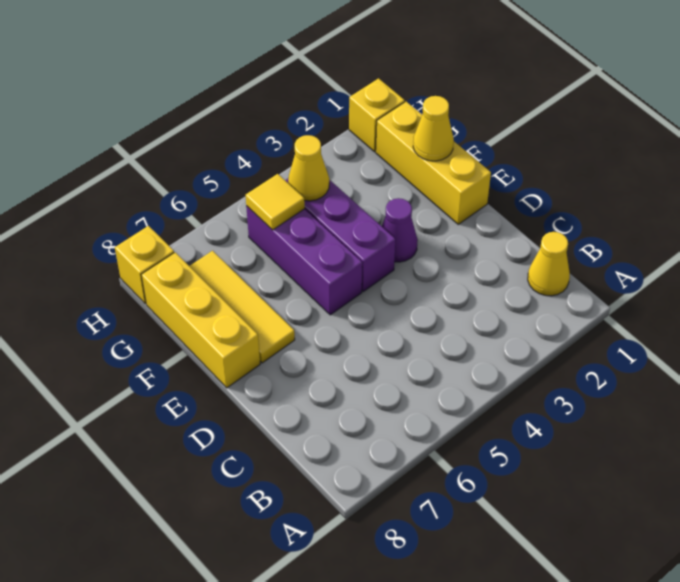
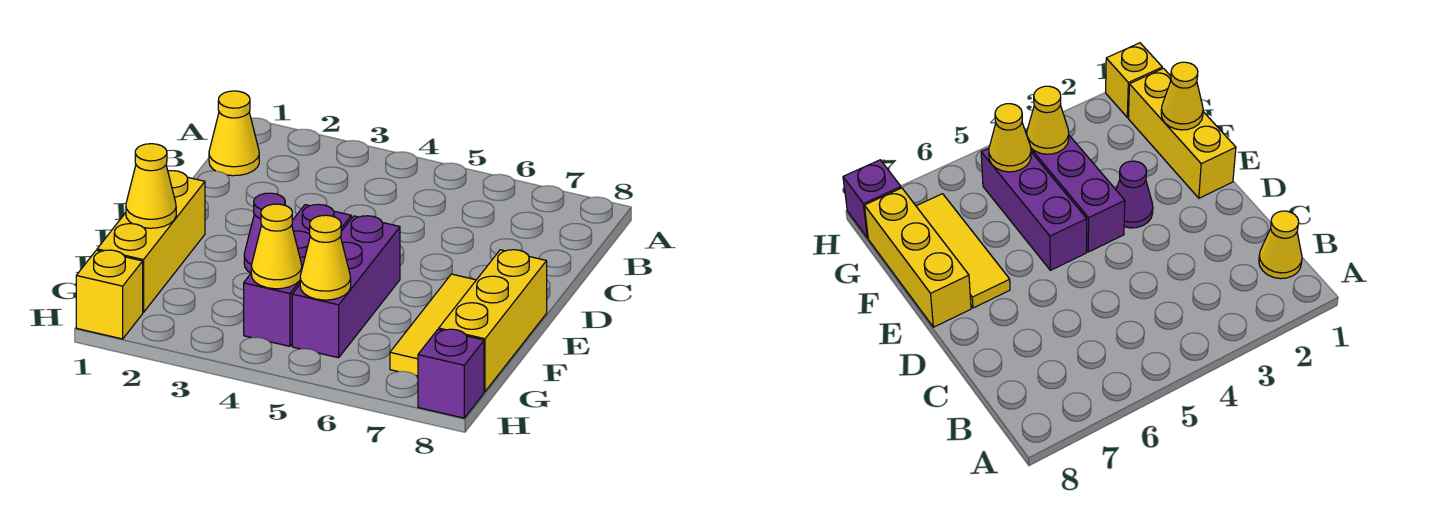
yellow tile G5 level 2 -> yellow cone G5 level 2
yellow brick H8 level 1 -> purple brick H8 level 1

